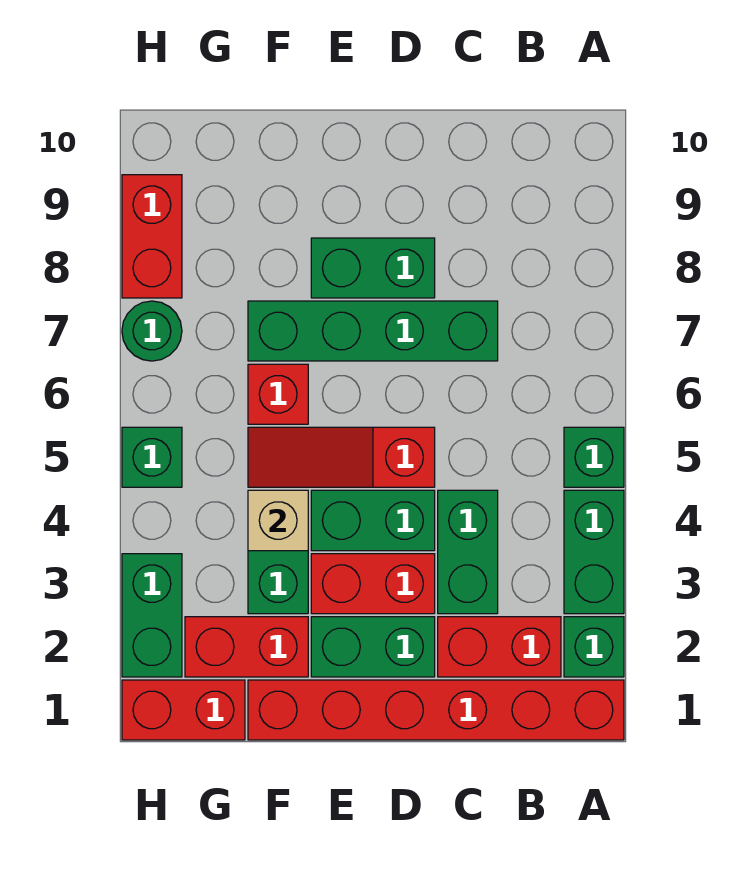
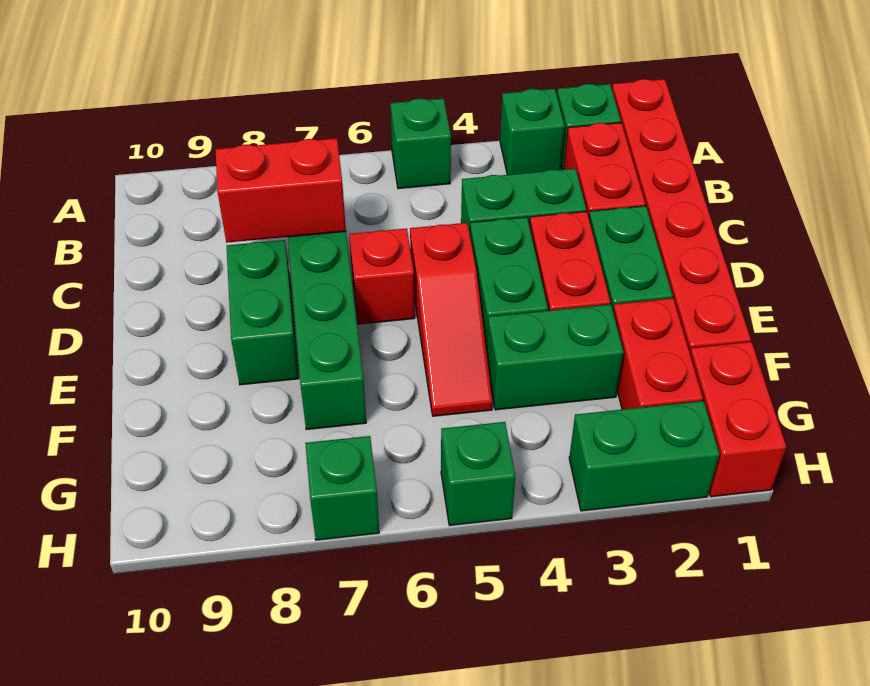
green brick A3:A4 level 1 -> green brick A3 level 1
tan brick F4 level 2 -> none
red brick F6 level 1 -> red brick D6 level 1
green round brick H7 level 1 -> green brick H7 level 1
red brick H8:H9 level 1 -> red brick C7:C8 level 2

